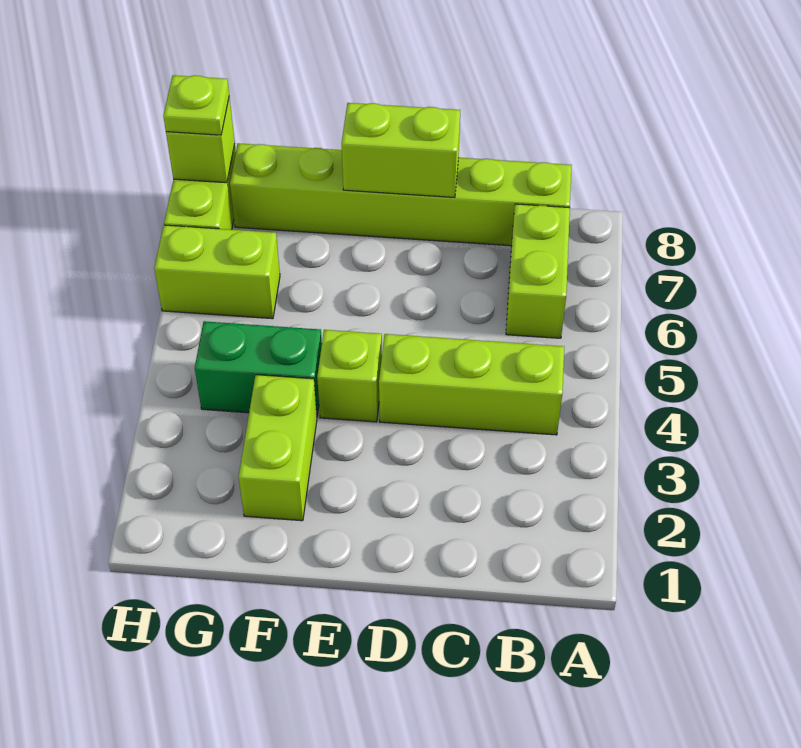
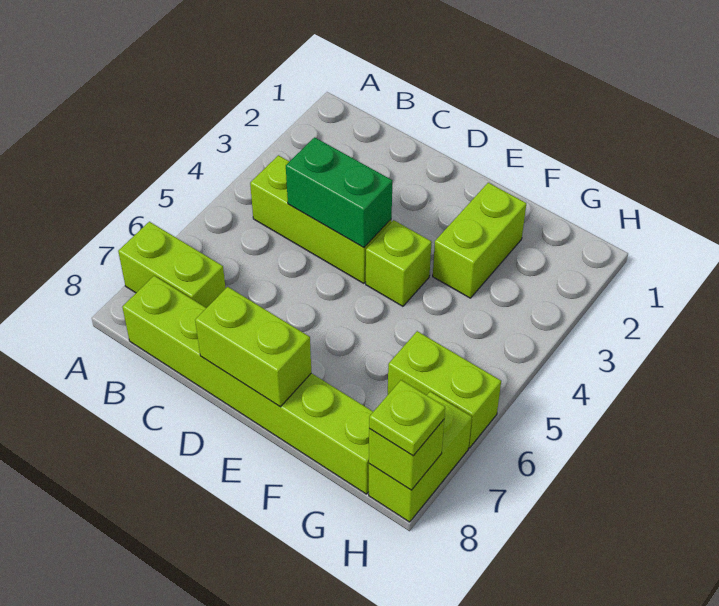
lime brick B6:B7 level 1 -> lime brick A7:B7 level 1
green brick F4:G4 level 1 -> green brick C4:D4 level 2

